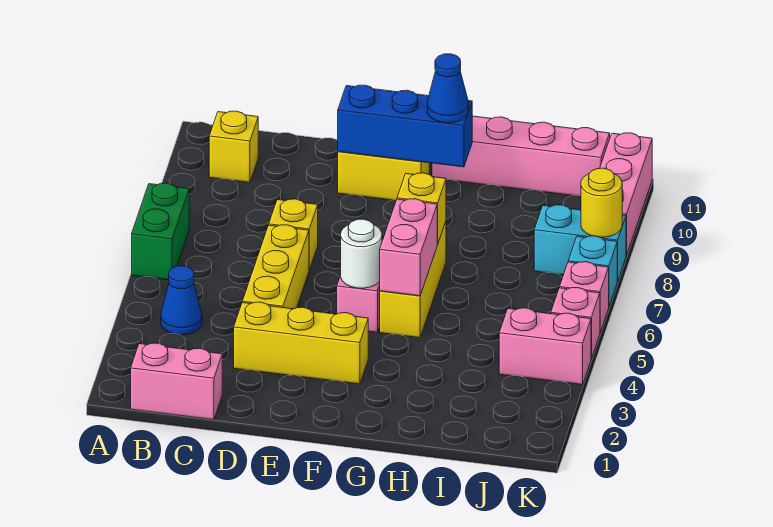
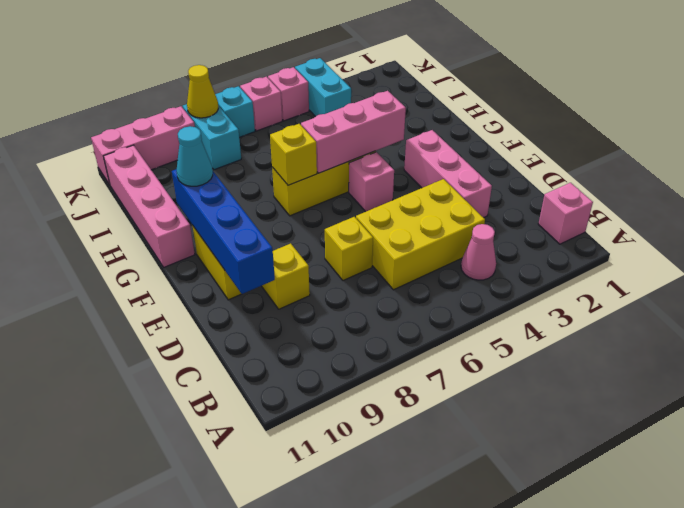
green brick A6:A7 level 1 -> none
pink brick B1:C1 level 1 -> pink brick B1 level 1
blue cone B4 level 1 -> pink cone B4 level 1
yellow brick B10 level 1 -> yellow brick D9 level 1
yellow brick D3:F3 level 1 -> pink brick D3:F3 level 1
yellow brick D4:D6 level 1 -> yellow brick C4:D6 level 1
blue brick E10:G10 level 2 -> blue brick D10:G10 level 2
white round brick F5 level 2 -> none
pink brick G5:G6 level 2 -> pink brick G4:G6 level 2
blue cone G10 level 3 -> cyan cone G10 level 3
pink brick J4:K4 level 1 -> cyan brick J4:K4 level 1
yellow round brick K8 level 2 -> yellow cone K8 level 2

